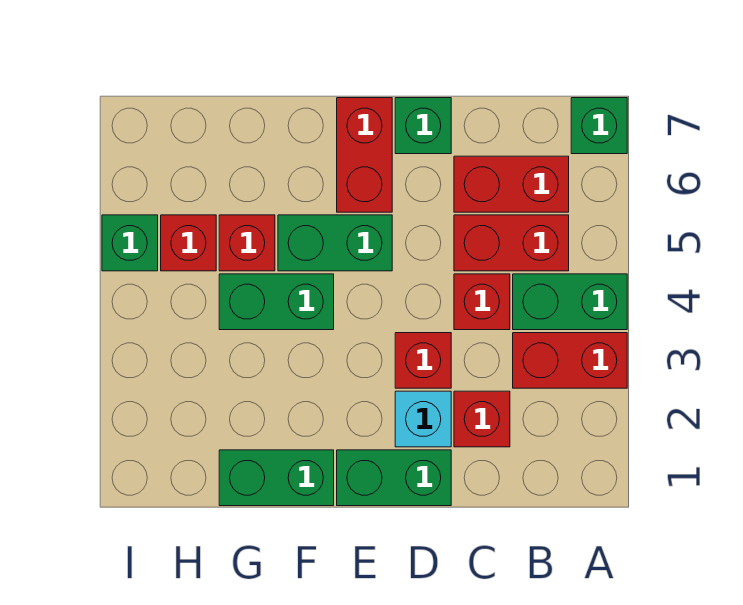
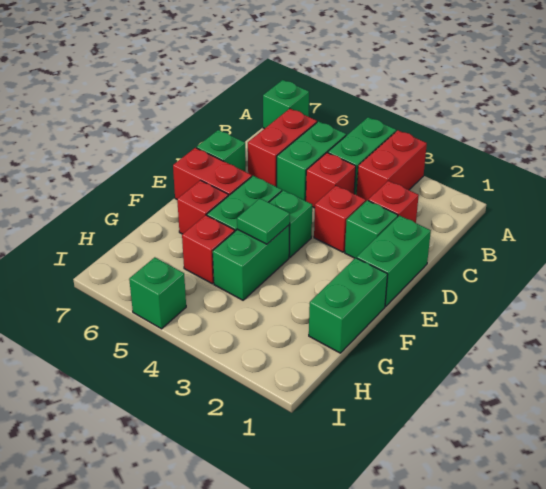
red brick B5:C5 level 1 -> green brick B5:C5 level 1
cyan brick D2 level 1 -> green brick D2 level 1
none -> green brick E4 level 1
none -> green tile F4 level 2
red brick H5 level 1 -> red brick F6 level 1

